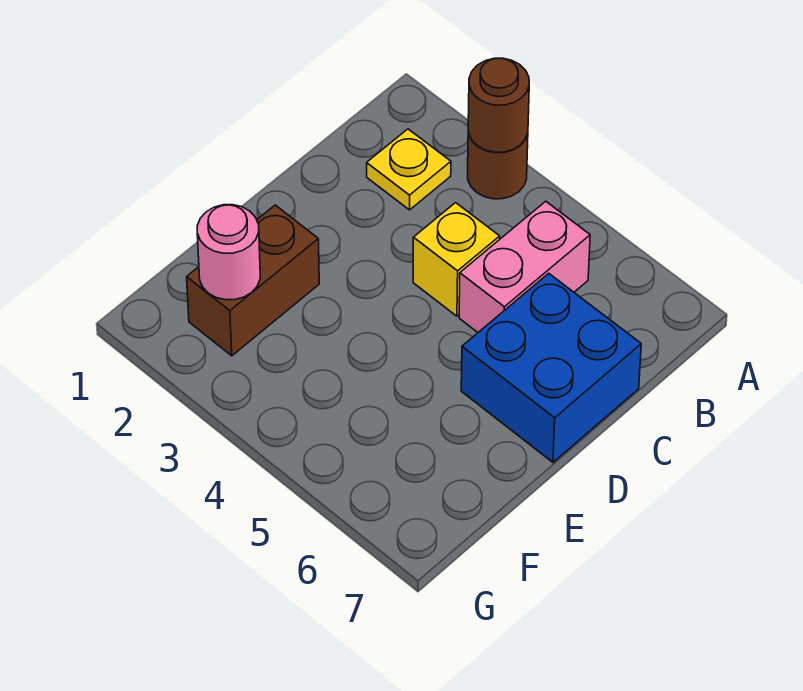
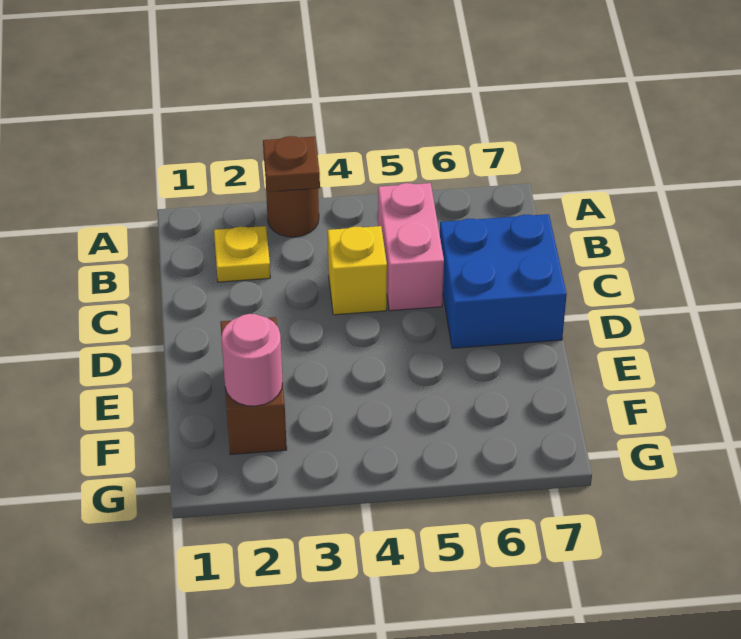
brown round brick A3 level 2 -> brown plate A3 level 2

